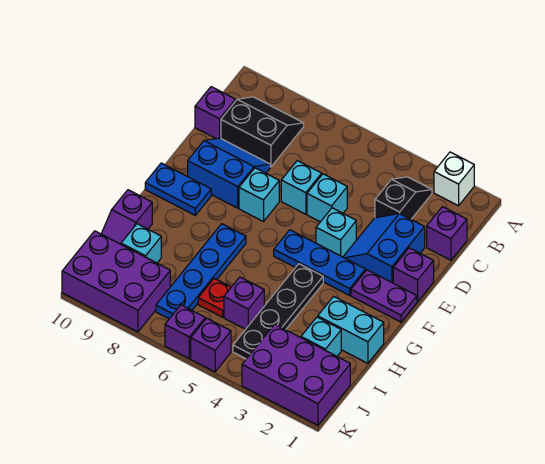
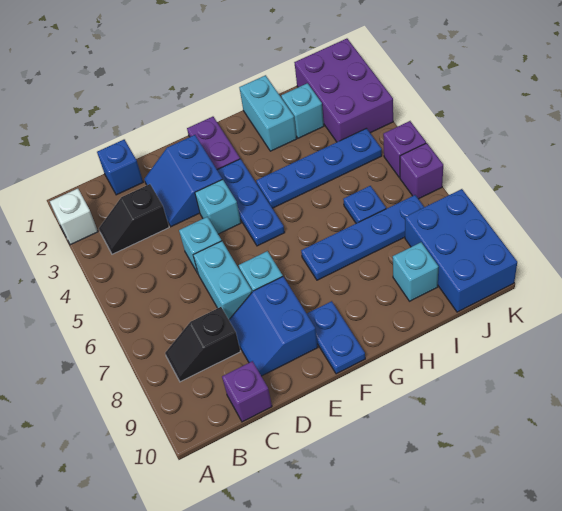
black slope B8:C9 level 1 top C -> black slope B8:C8 level 1 top C
purple brick C1 level 1 -> blue brick C1 level 1
blue slope D2:E3 level 1 top 2 -> blue slope D2:E3 level 1 top E
cyan brick D6 level 1 -> cyan brick D6:D7 level 1
purple brick E1 level 1 -> none
black plate G4:J4 level 1 -> blue plate G4:J4 level 1
purple slope H10:I10 level 1 top H -> none
purple brick I5 level 1 -> none
red plate I6 level 1 -> blue plate I6 level 1
purple brick J8:K10 level 1 -> blue brick J8:K10 level 1

